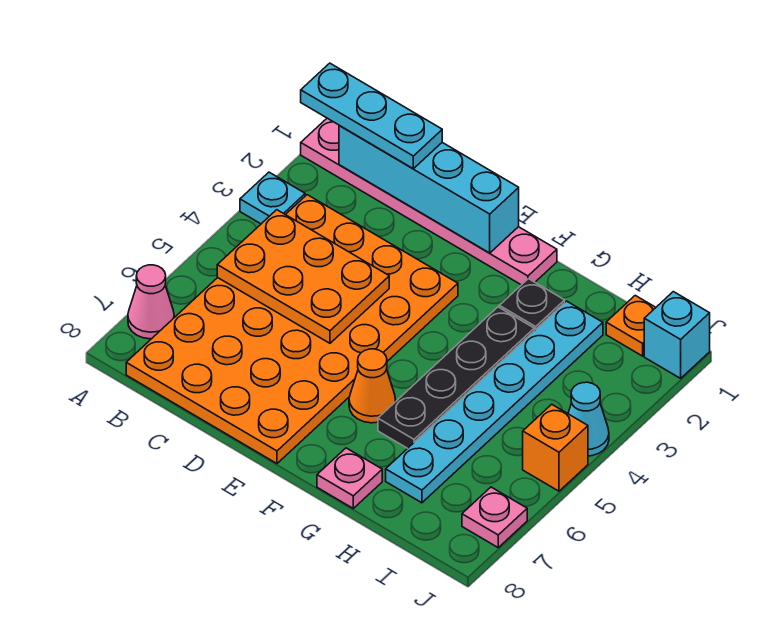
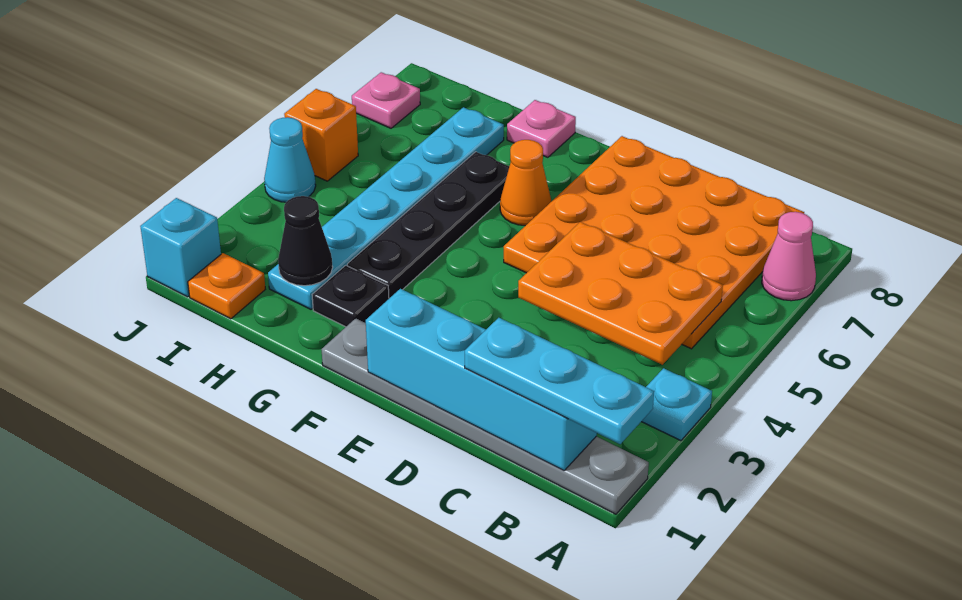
pink plate A1:F1 level 1 -> grey plate A1:F1 level 1
orange plate B3:E8 level 1 -> orange plate B5:E8 level 1
none -> black cone H2 level 2

